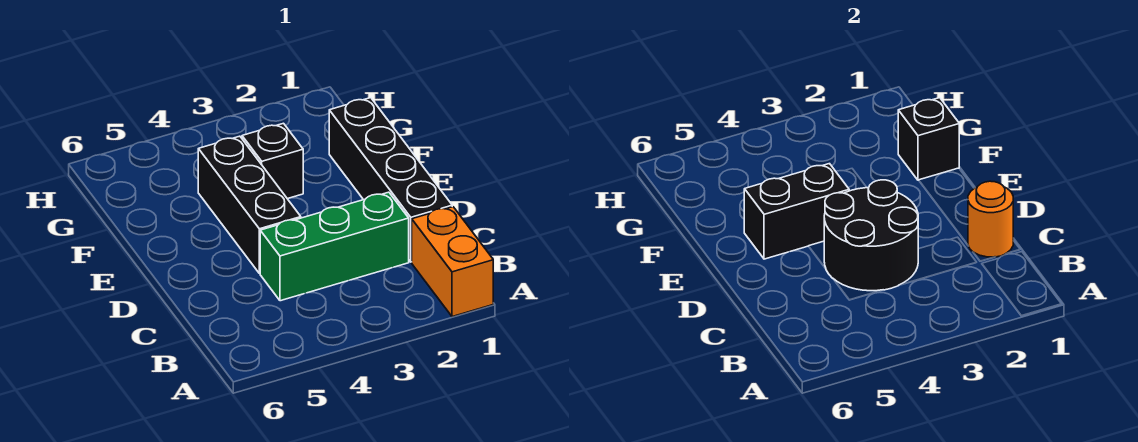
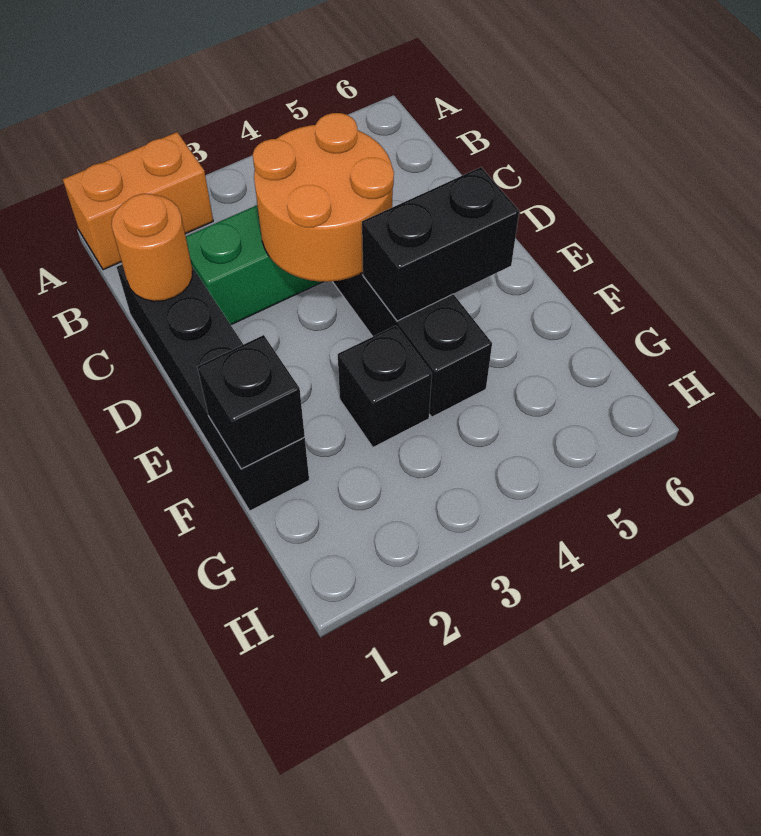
orange brick A1:B1 level 1 -> orange brick A1:A2 level 1
black round brick C3:D4 level 2 -> orange round brick C3:D4 level 2

